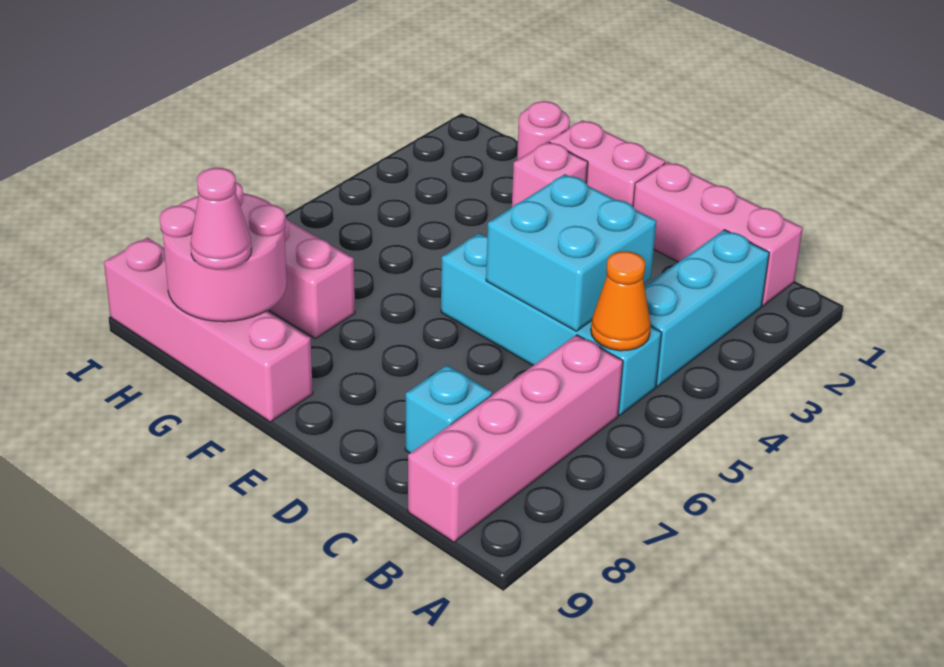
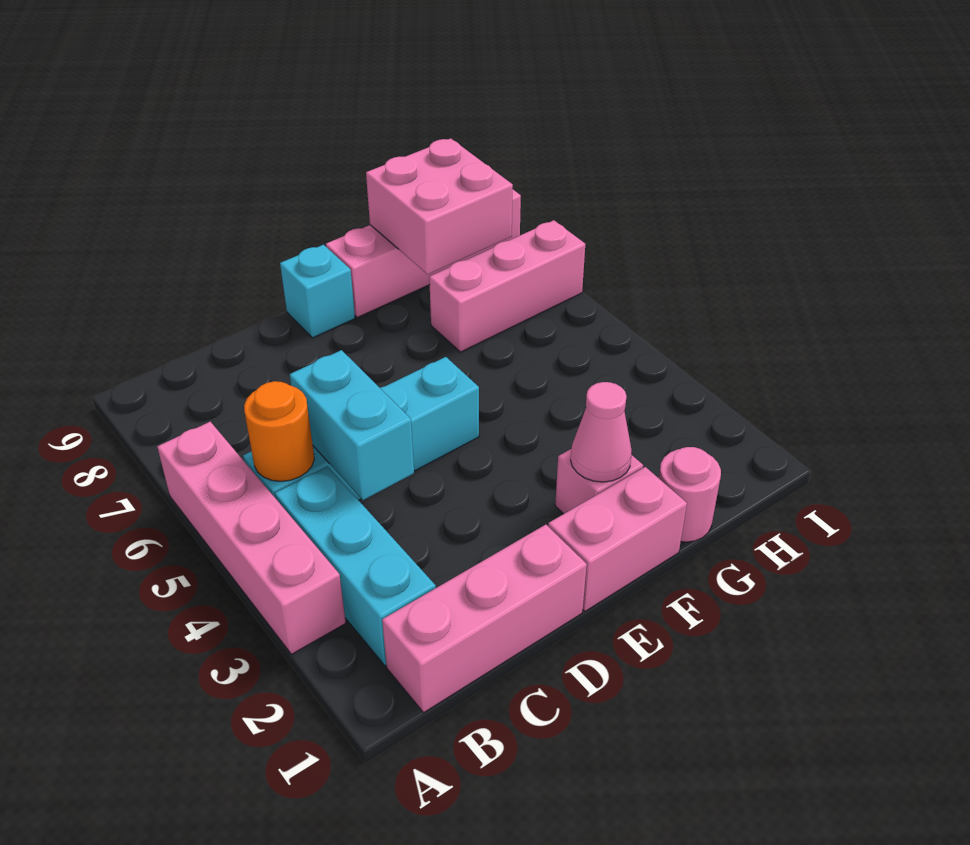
orange cone B5 level 2 -> orange round brick B5 level 2
pink brick B6:B9 level 1 -> pink brick A3:A6 level 1
cyan brick C4:D5 level 2 -> cyan brick C4:C5 level 2
cyan brick C8 level 1 -> cyan brick E9 level 1
pink round brick G8:H9 level 2 -> pink brick G8:H9 level 2
pink cone G9 level 3 -> pink cone F2 level 2

